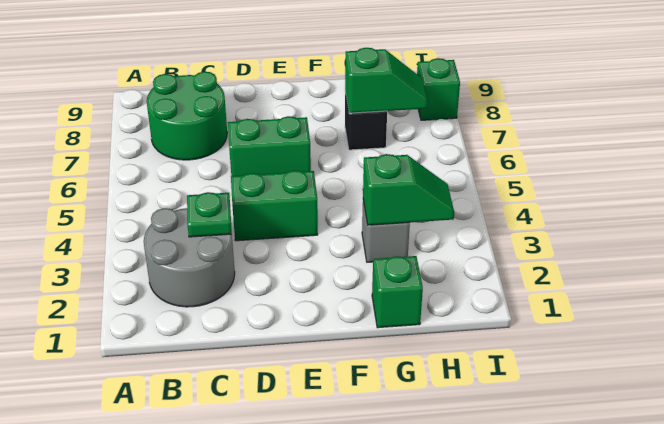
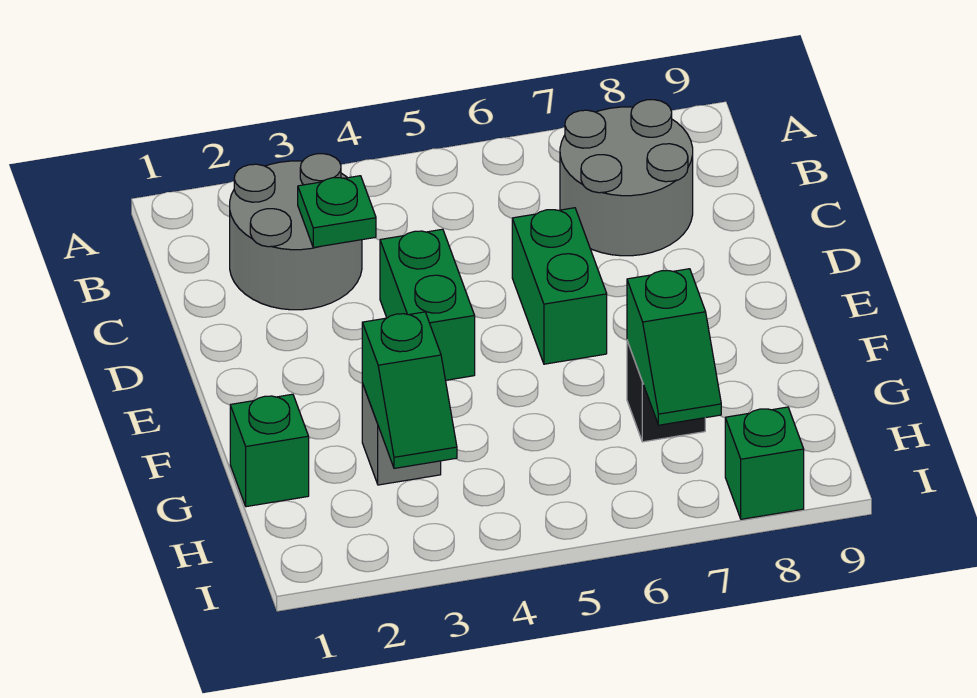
green round brick B7:C8 level 1 -> grey round brick B7:C8 level 1

